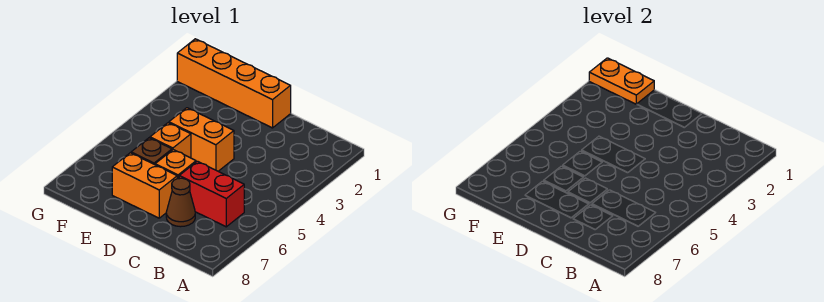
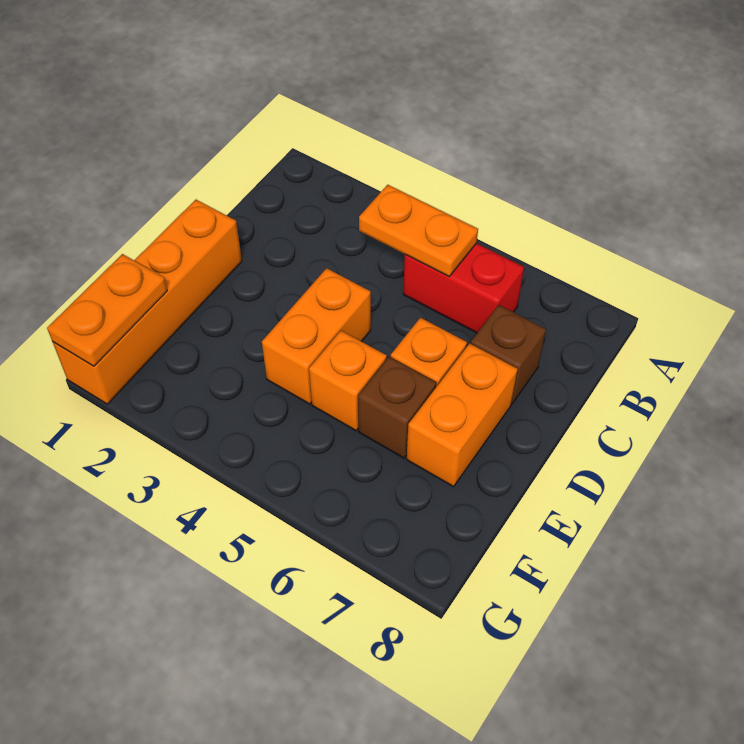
none -> orange plate B4:B5 level 2
red brick B6:C6 level 1 -> red brick B5:B6 level 1
brown cone C7 level 1 -> brown brick C7 level 1

